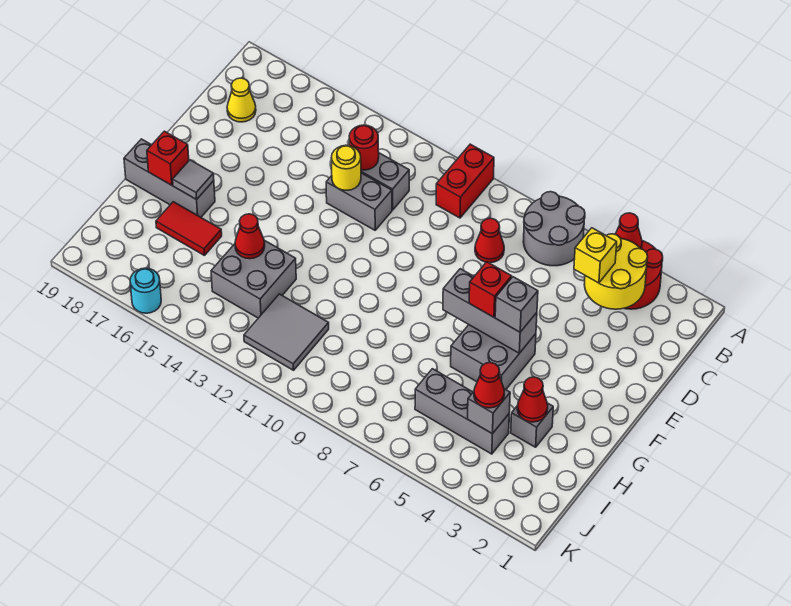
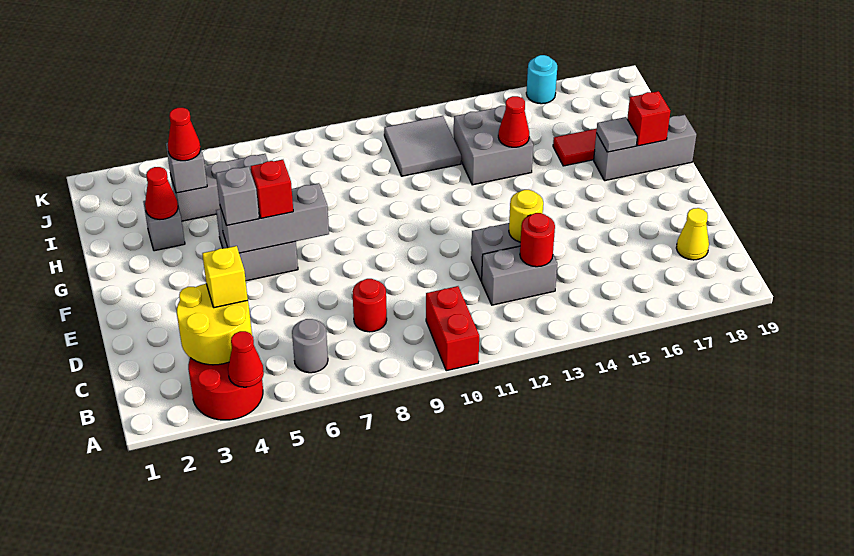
grey round brick A6:B7 level 1 -> grey round brick B6 level 1
red cone C8 level 1 -> red round brick C8 level 1

